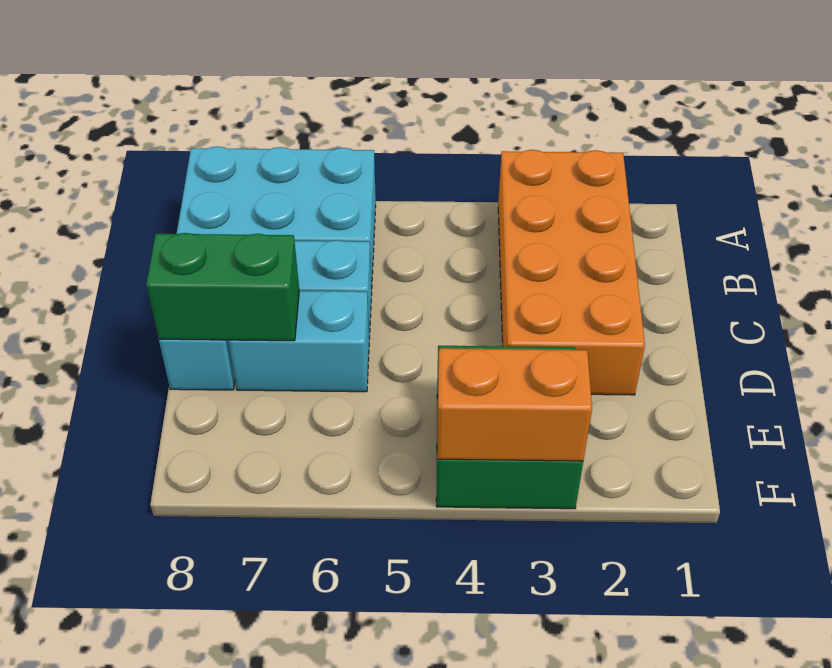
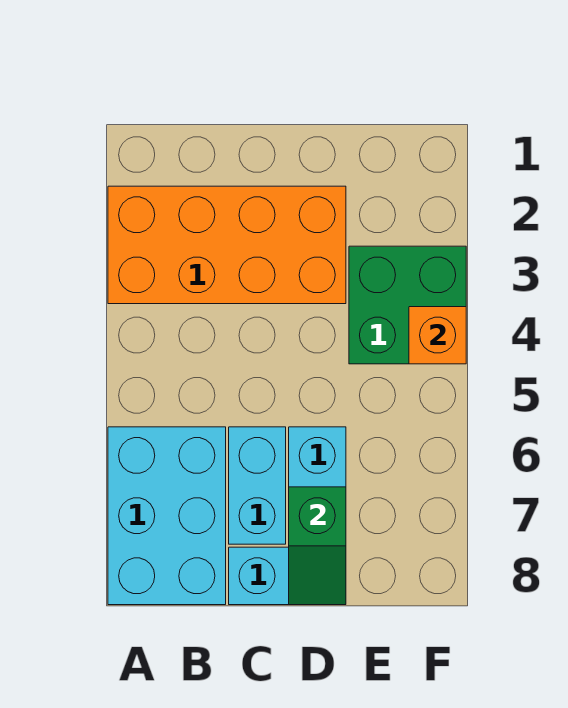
green brick D7:D8 level 2 -> green slope D7:D8 level 2 top 7
orange brick F3:F4 level 2 -> orange brick F4 level 2

